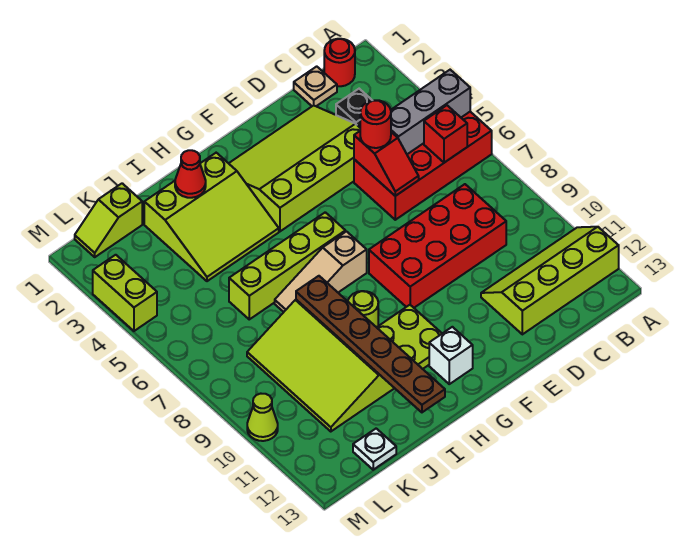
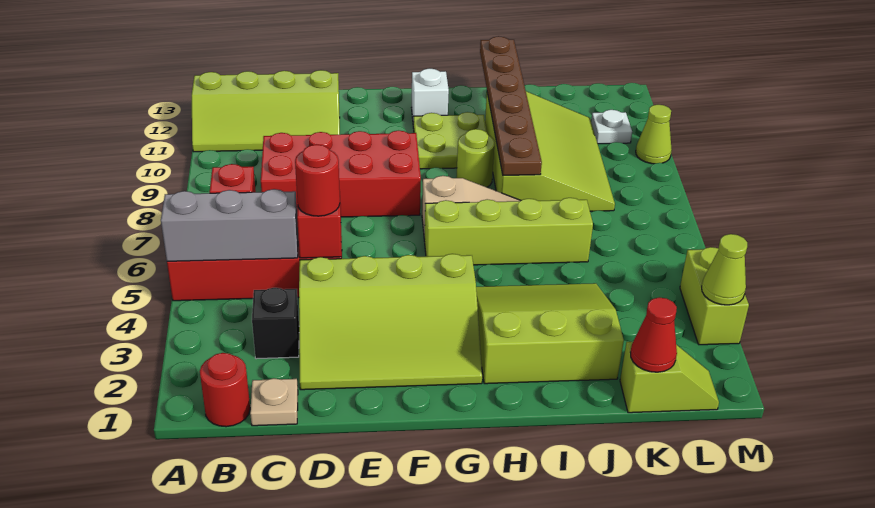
red cone I2 level 2 -> red cone K1 level 2
white plate K13 level 1 -> white plate L11 level 1
none -> lime cone M3 level 2

